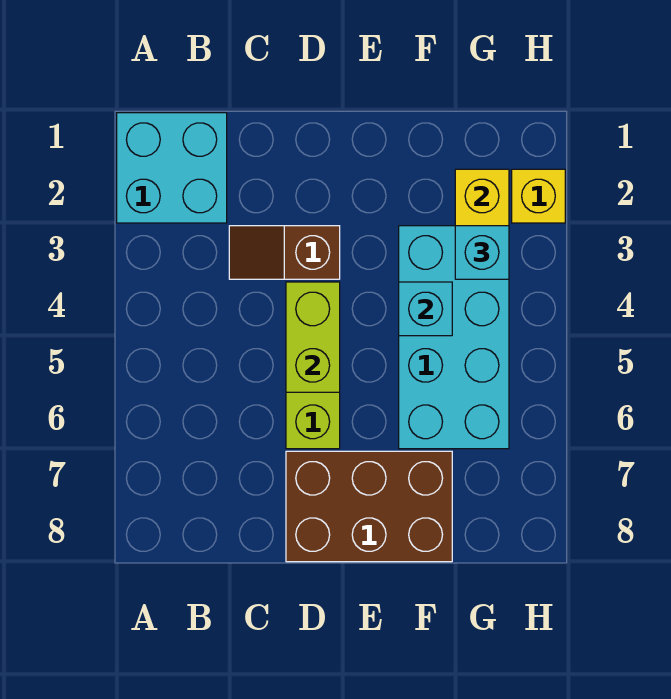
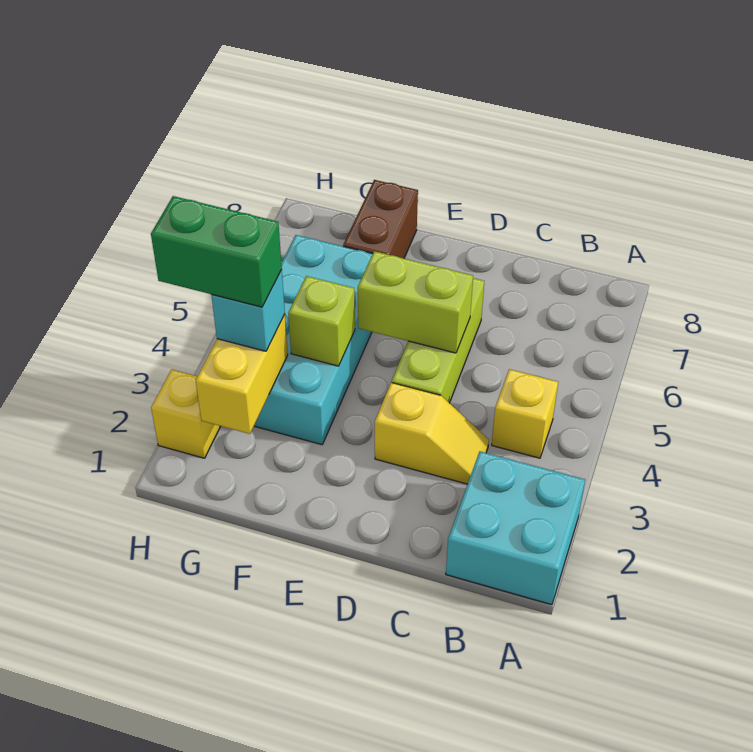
none -> yellow brick B4 level 1
brown slope C3:D3 level 1 top D -> yellow slope C3:D3 level 1 top D
lime brick D4:D5 level 2 -> lime brick D5:E5 level 2
brown brick D7:F8 level 1 -> brown brick F7:F8 level 1
cyan brick F4 level 2 -> lime brick F4 level 2
none -> green brick G3:H3 level 4

